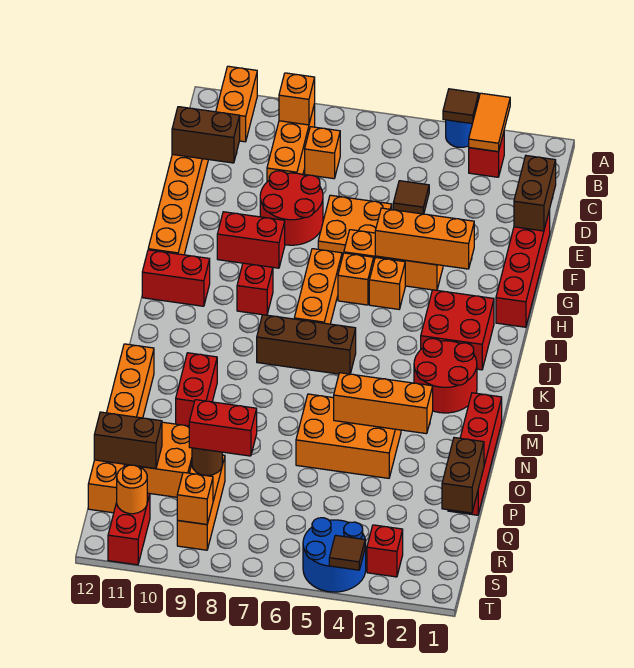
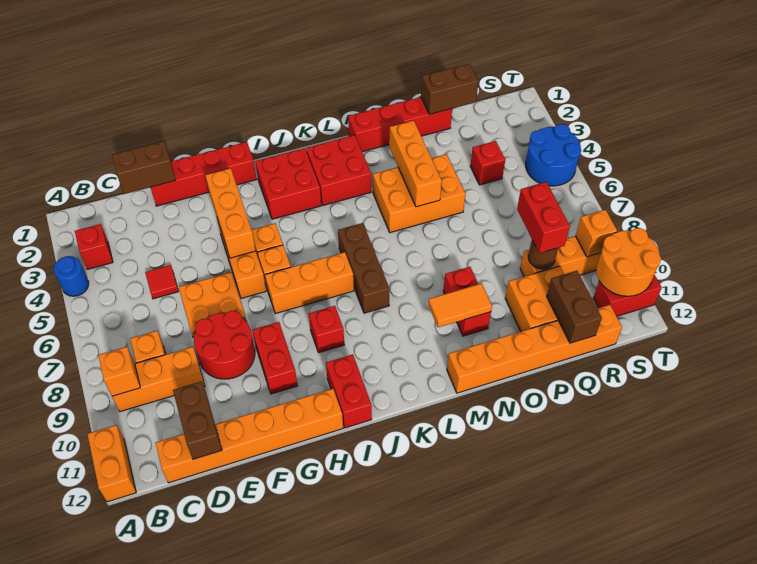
orange tile A3:B3 level 2 -> orange tile M10:N10 level 2
brown tile A4 level 2 -> none
orange brick A11:B11 level 1 -> orange brick A11:A12 level 1
brown tile D5 level 1 -> red tile D5 level 1
red round brick K2:L3 level 1 -> red brick K2:L3 level 1
red brick M10:N10 level 1 -> red brick N9:N10 level 1
orange brick N4:O6 level 1 -> orange brick M4:O5 level 1
red brick S3 level 1 -> red brick Q4 level 1
orange round brick S11 level 2 -> orange round brick S10:T11 level 2
brown tile T4 level 2 -> none

